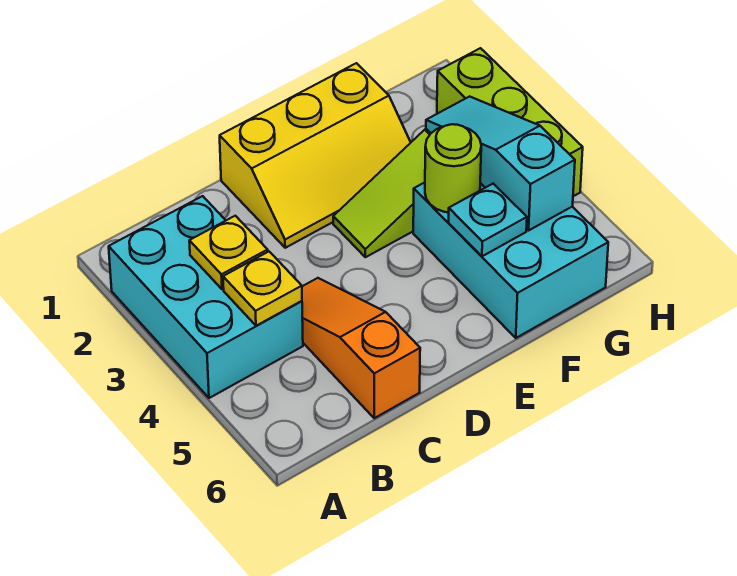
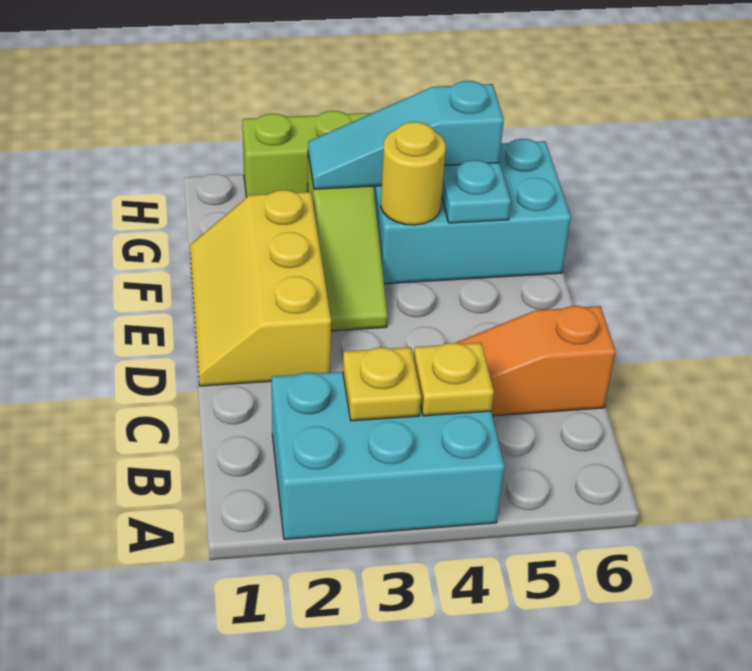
yellow slope D1:F2 level 1 top 1 -> yellow slope D1:F2 level 1 top 2
lime round brick F4 level 2 -> yellow round brick F4 level 2

